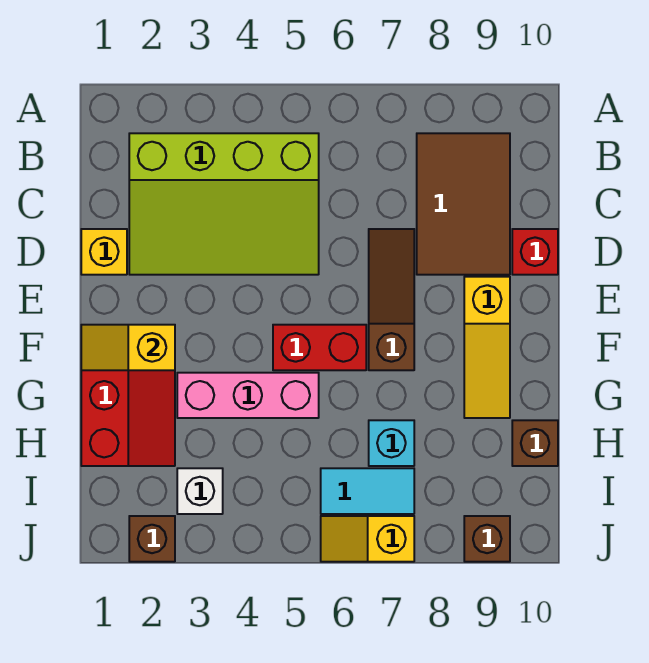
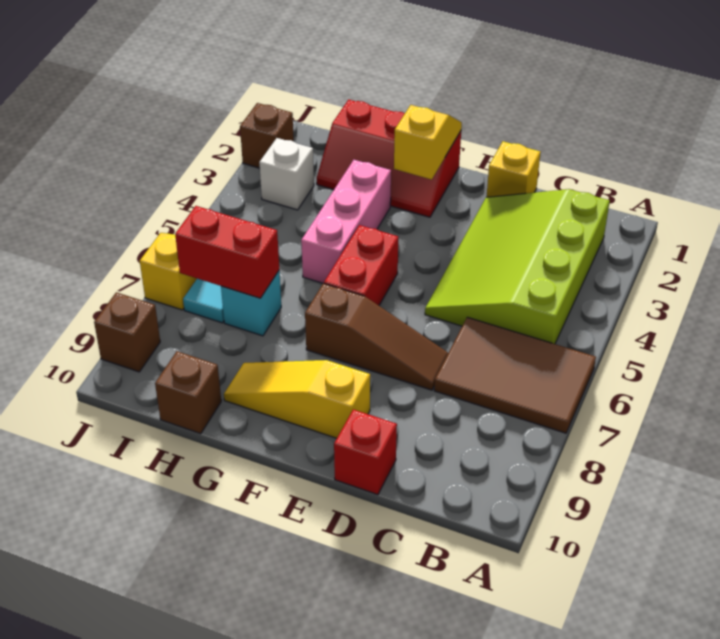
brown tile B8:D9 level 1 -> brown tile A6:C7 level 1
none -> red brick H7:I7 level 2

